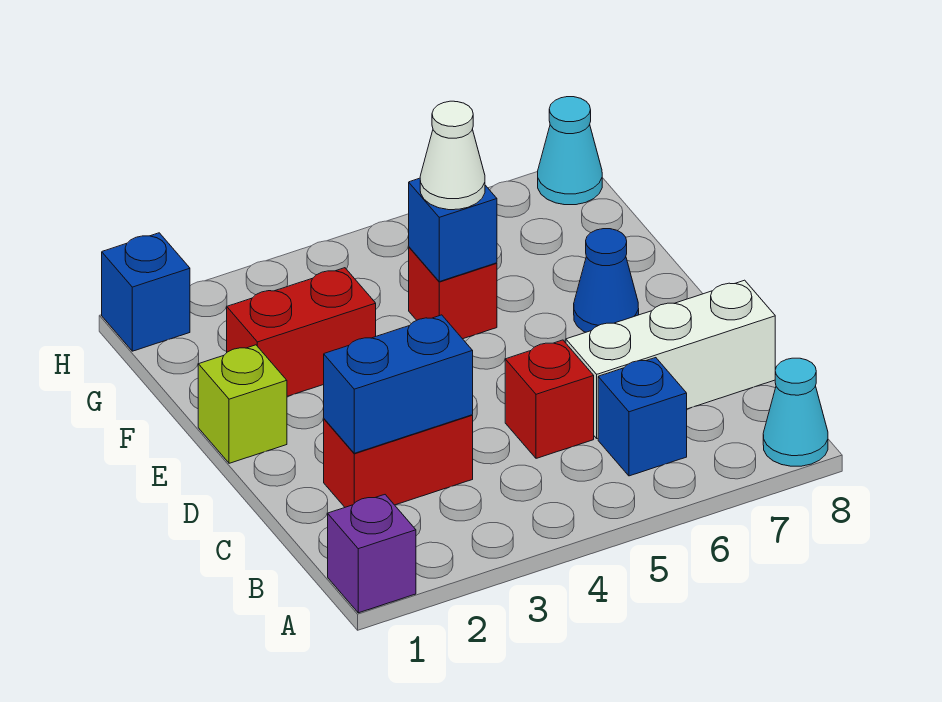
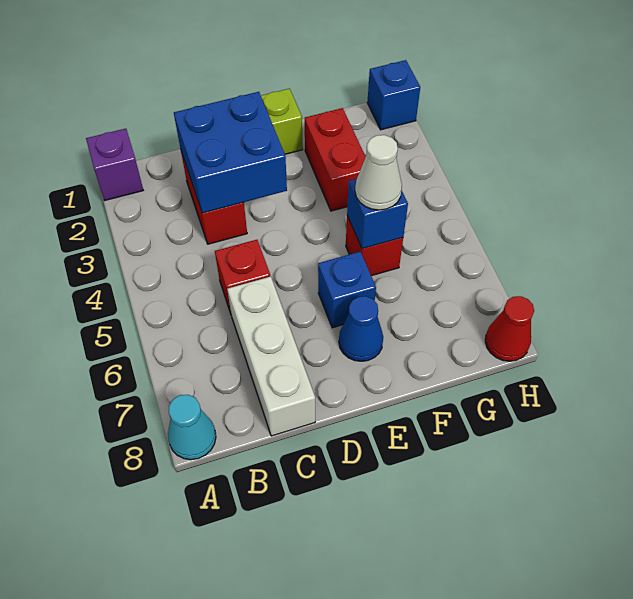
blue brick B6 level 1 -> blue brick E6 level 1
blue brick C2:C3 level 2 -> blue brick C2:D3 level 2
cyan cone H8 level 1 -> red cone H8 level 1

